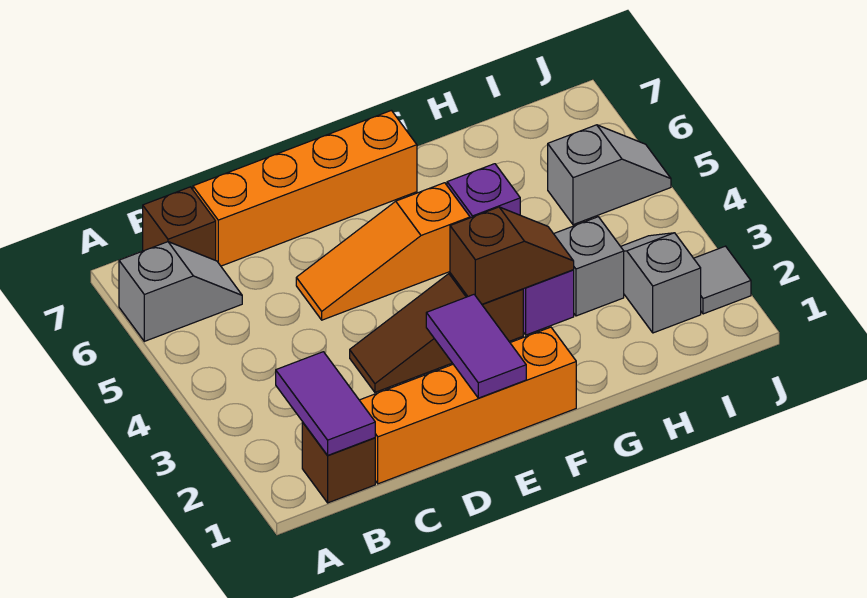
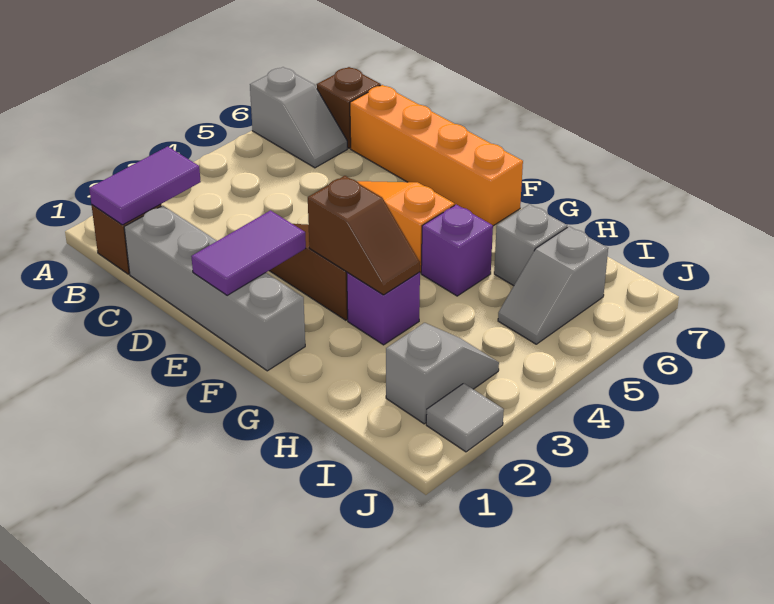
orange brick C1:F1 level 1 -> grey brick C1:F1 level 1
grey brick H3 level 1 -> grey brick H6 level 1
grey slope I5:J5 level 1 top I -> grey slope I5:I6 level 1 top 6

